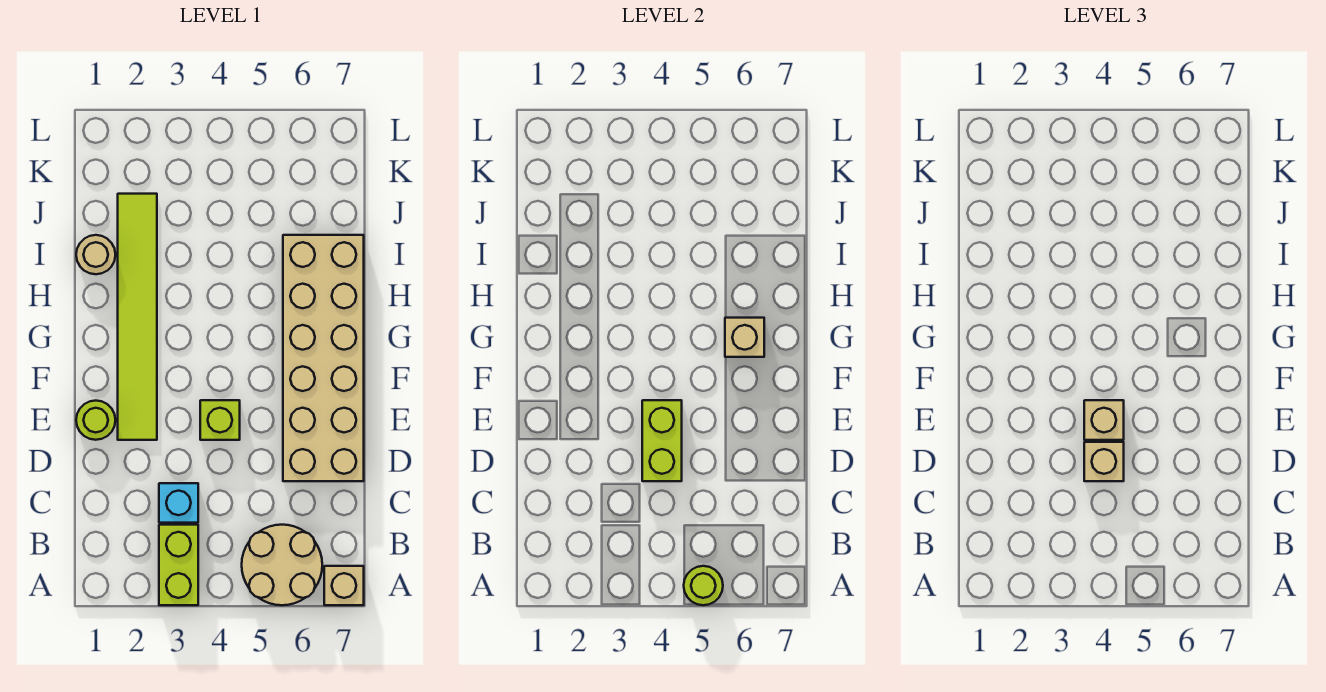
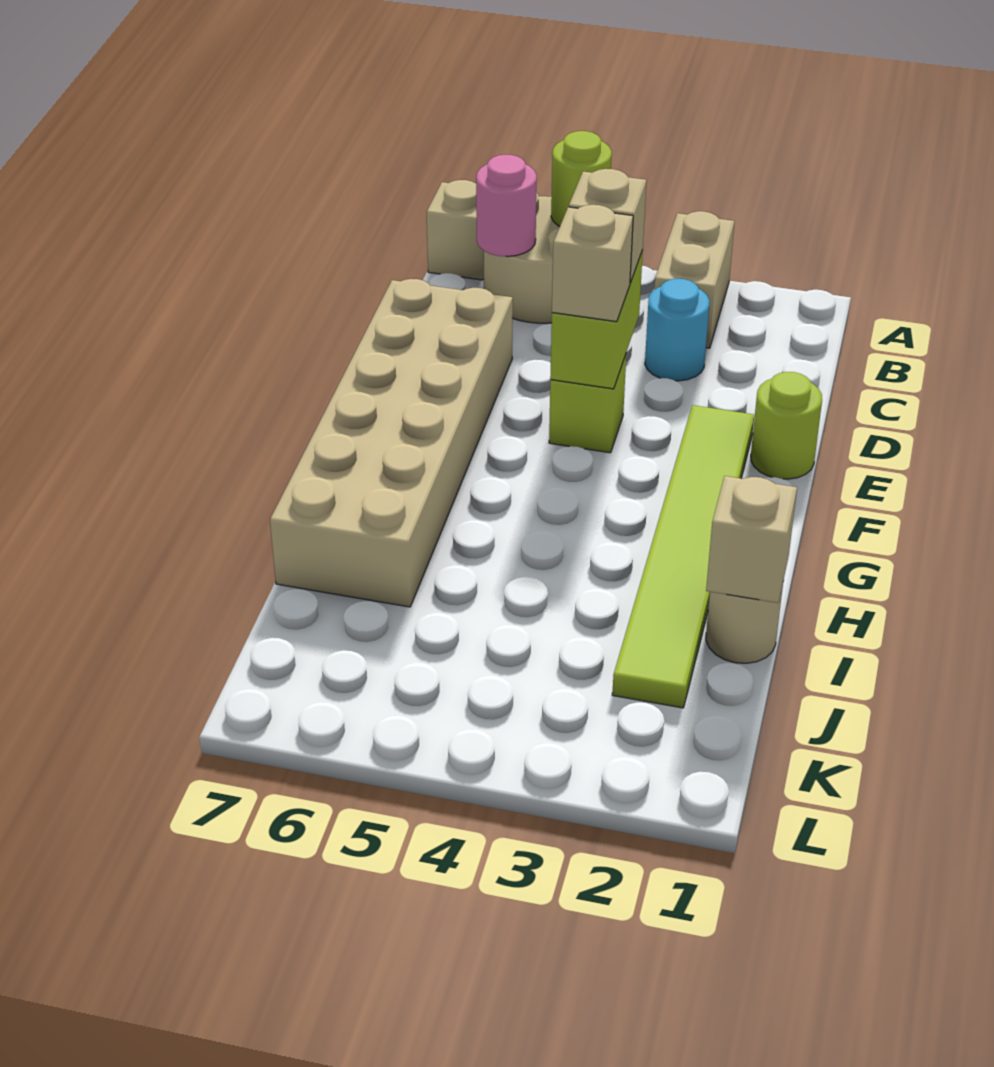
lime brick A3:B3 level 1 -> tan brick A3:B3 level 1
none -> pink round brick B6 level 2
cyan brick C3 level 1 -> cyan round brick C3 level 1
tan brick G6 level 2 -> tan brick I1 level 2

